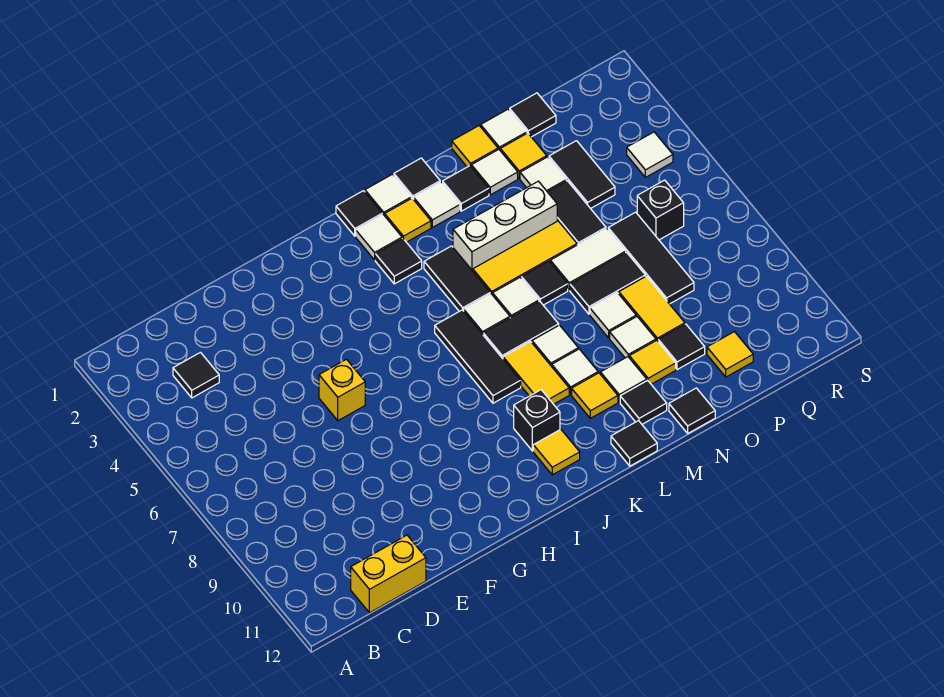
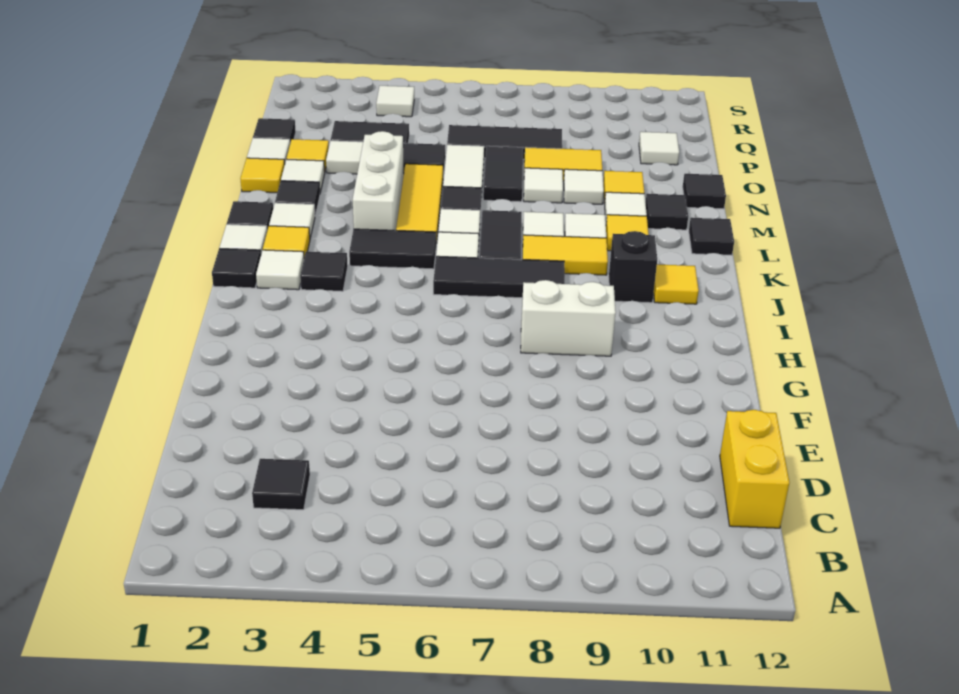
yellow brick F6 level 1 -> none
none -> white brick H8:H9 level 1
black tile O10 level 1 -> none
yellow tile P11 level 1 -> white tile P11 level 1
black brick Q6 level 1 -> none

